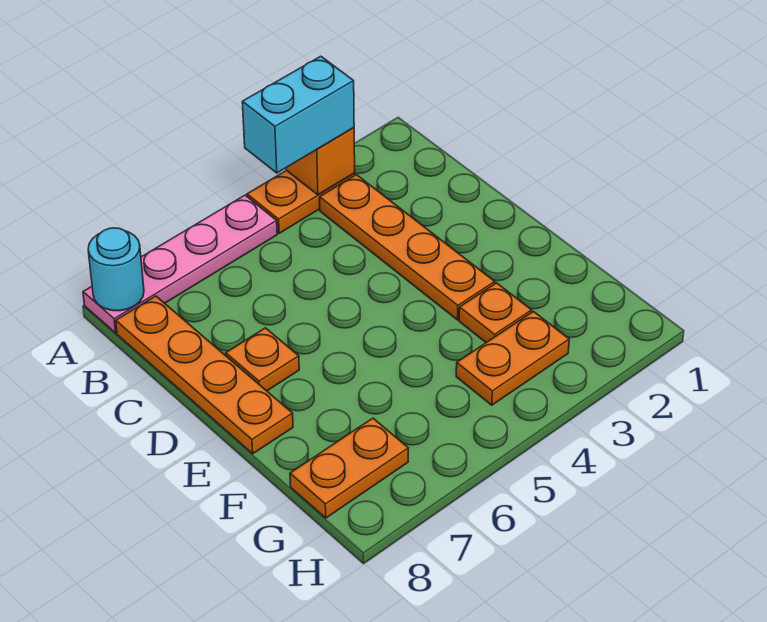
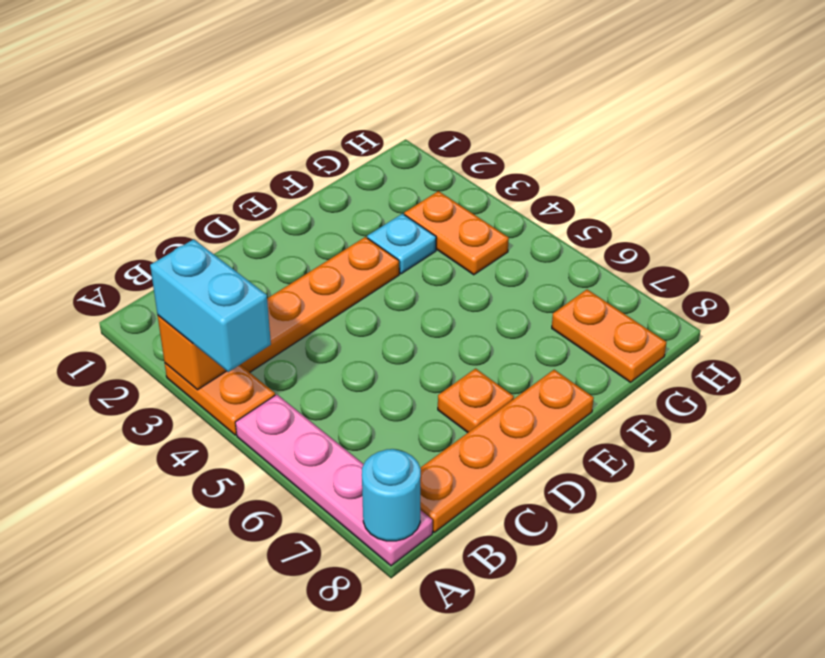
orange plate F3 level 1 -> cyan plate F3 level 1

